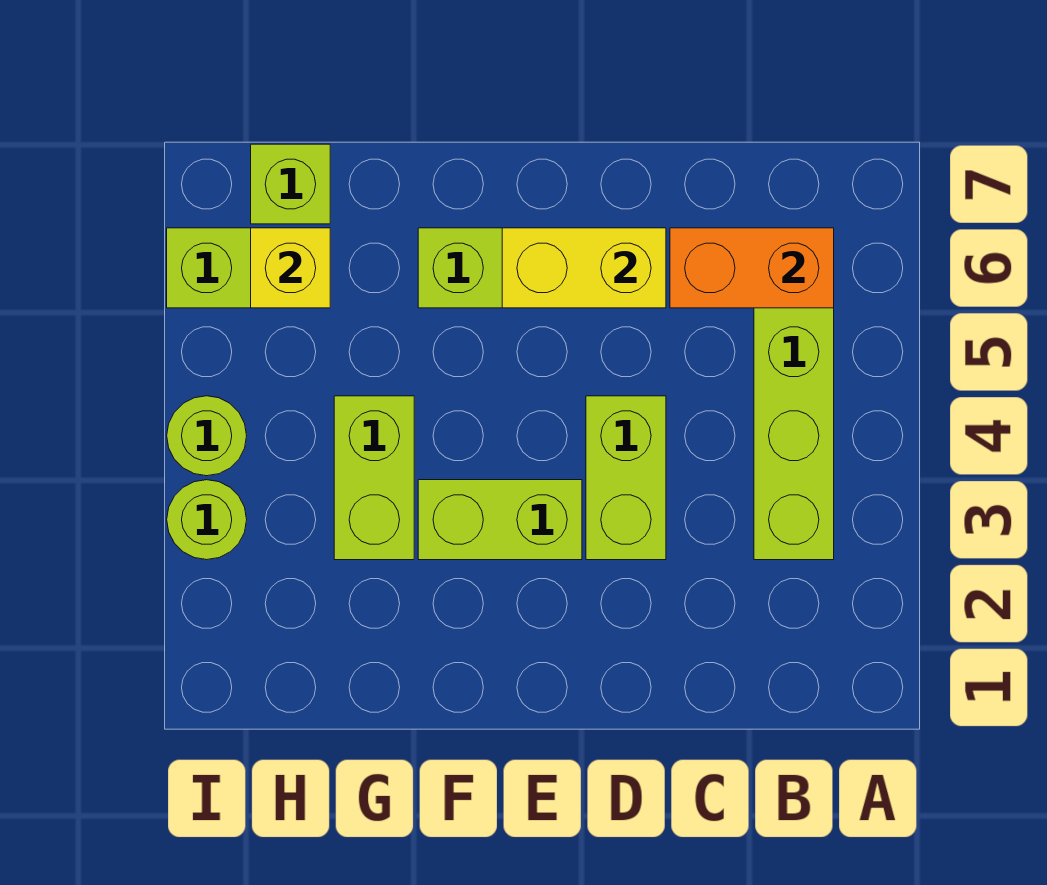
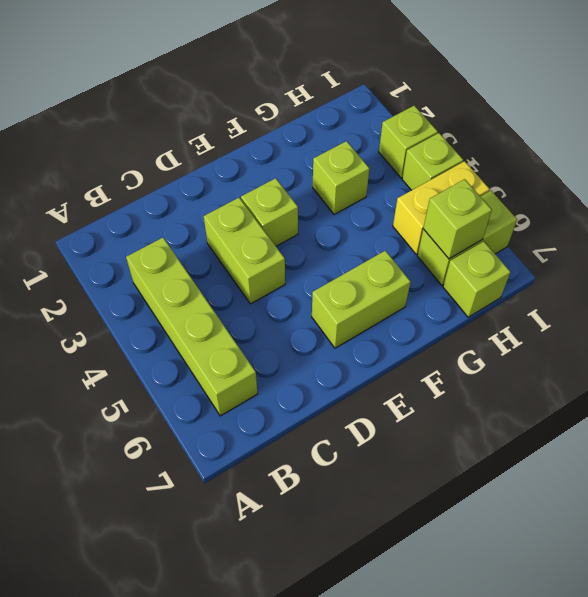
orange brick B6:C6 level 2 -> none
yellow brick D6:E6 level 2 -> yellow brick H5:I5 level 1
lime brick E3:F3 level 1 -> lime brick E3 level 1
lime brick G3:G4 level 1 -> lime brick G3 level 1
yellow brick H6 level 2 -> lime brick H6 level 2
lime round brick I3 level 1 -> lime brick I3 level 1
lime round brick I4 level 1 -> lime brick I4 level 1

